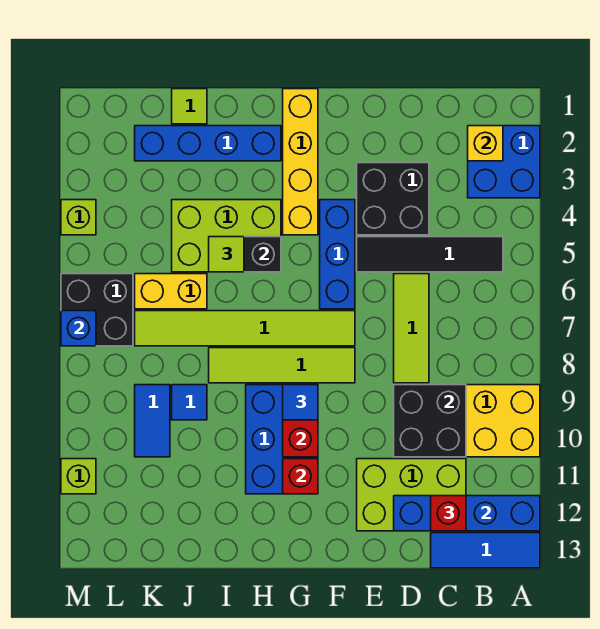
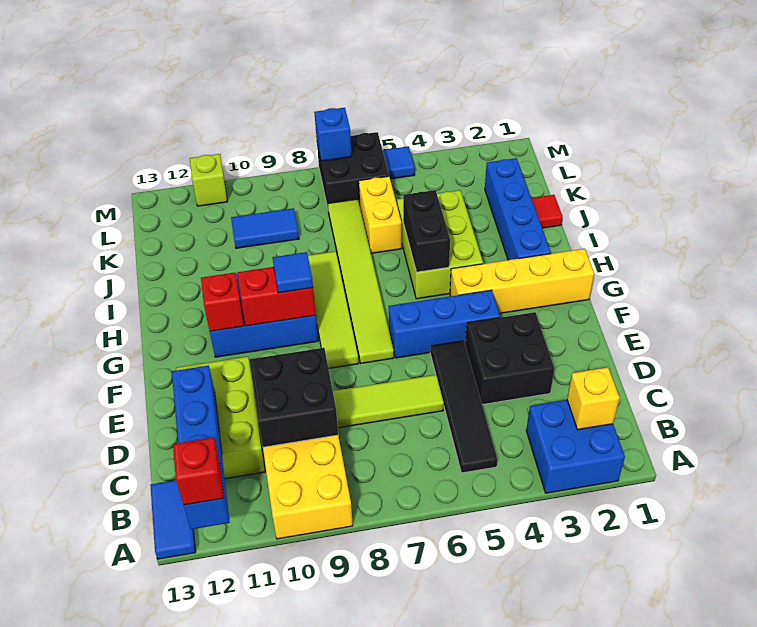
blue tile A13:C13 level 1 -> blue tile A13:B13 level 1
red brick C12 level 3 -> red brick A12 level 3
lime tile I5 level 3 -> none
lime tile J1 level 1 -> red tile J1 level 1
blue tile J9 level 1 -> blue tile M5 level 1
lime brick M4 level 1 -> none

